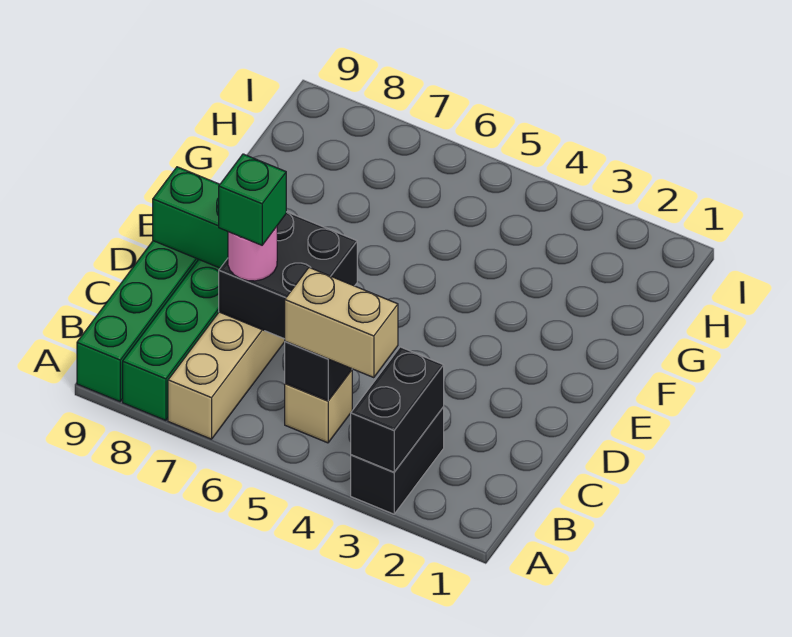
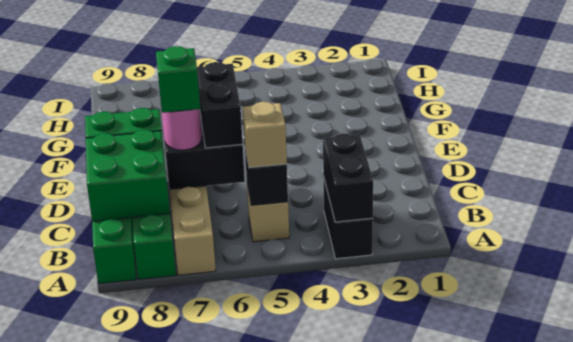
tan brick B4:B5 level 3 -> tan brick B5 level 3
none -> green brick B8:C9 level 2
none -> black brick C6:D6 level 3

